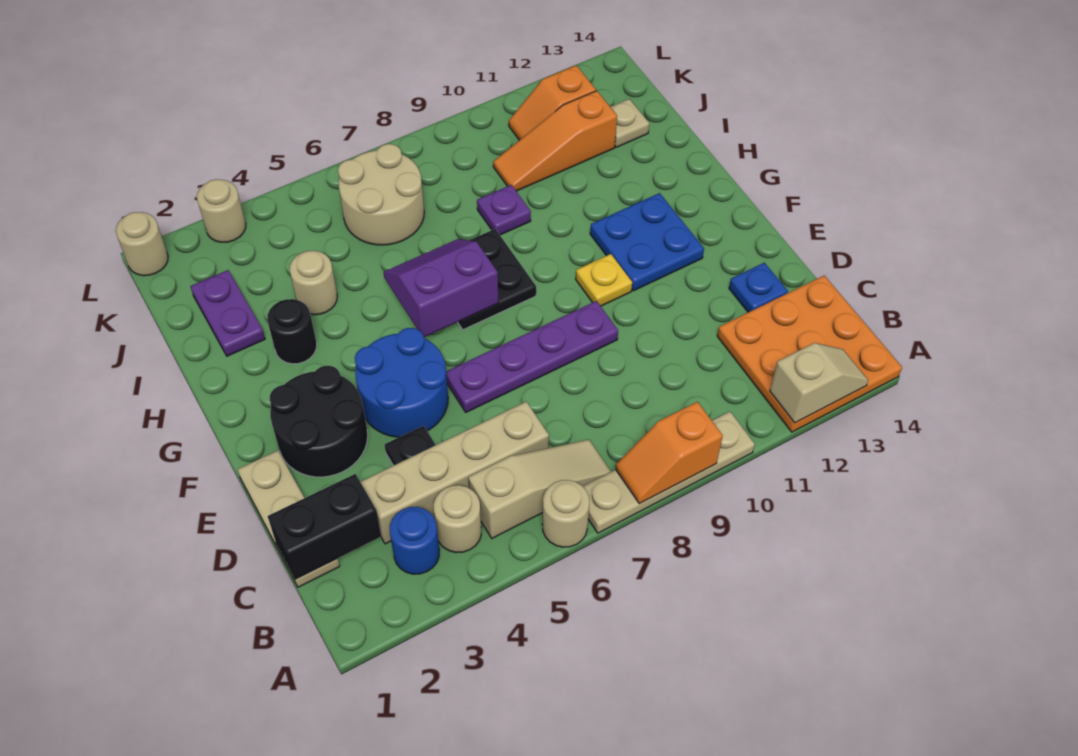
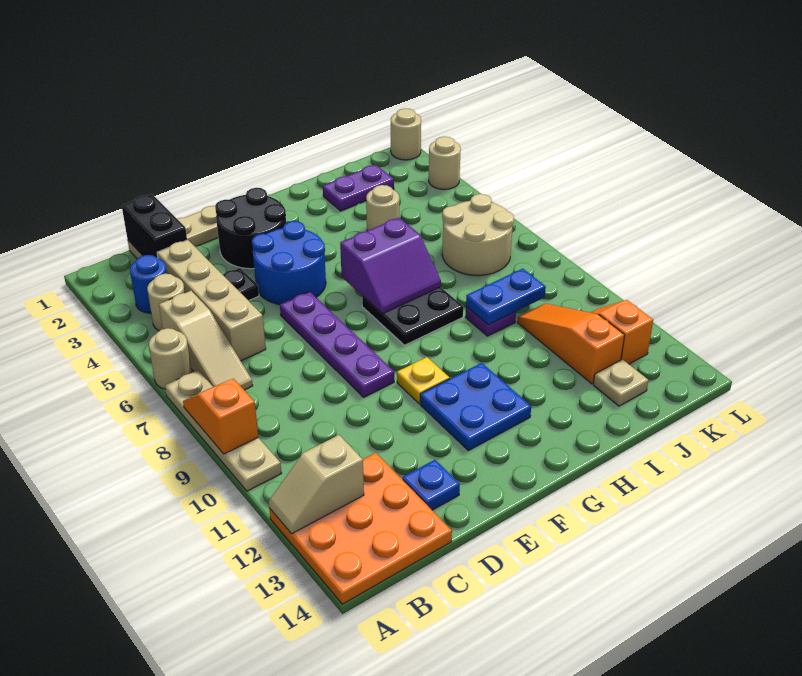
tan slope A12:A13 level 2 top 12 -> tan slope A12:B12 level 2 top B
purple slope G6:H7 level 2 top G -> purple slope G6:H7 level 2 top 6
black round brick H3 level 1 -> none
none -> blue plate I9:J9 level 2

